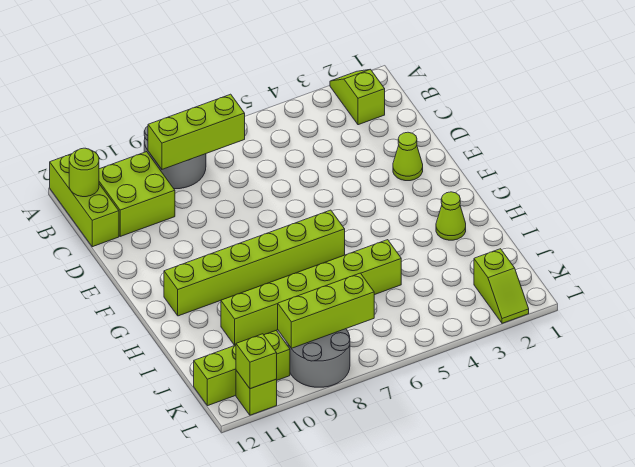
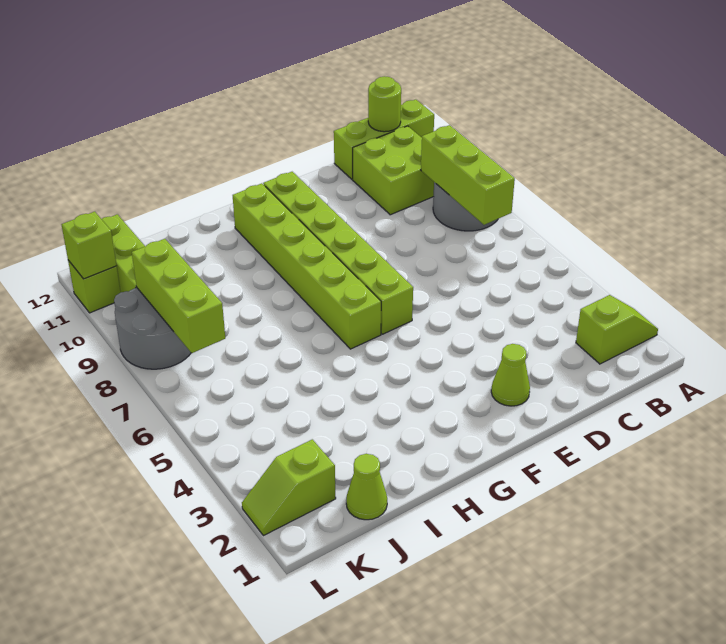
lime cone H2 level 1 -> lime cone J1 level 1
lime brick I5:I10 level 1 -> lime brick F6:F11 level 1

